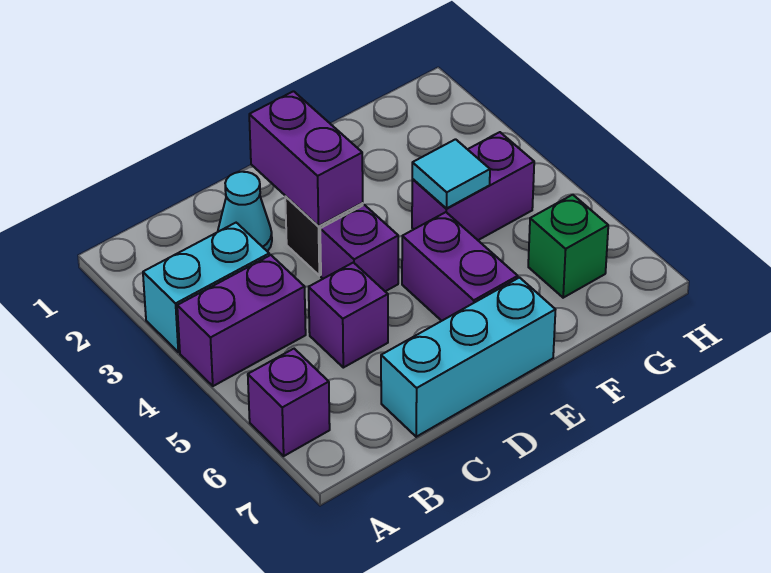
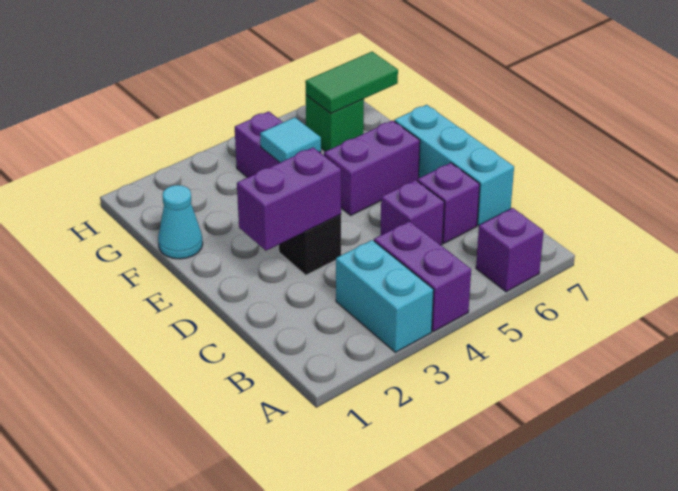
cyan cone C2 level 1 -> cyan cone F1 level 1
purple brick D4 level 1 -> purple brick C6 level 1
none -> green tile G6:G7 level 2

